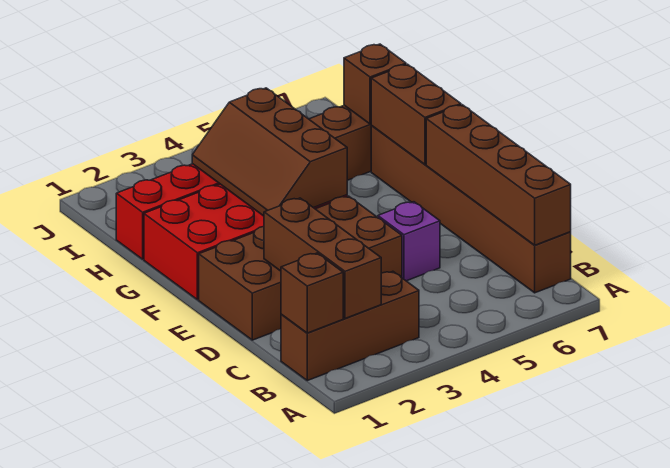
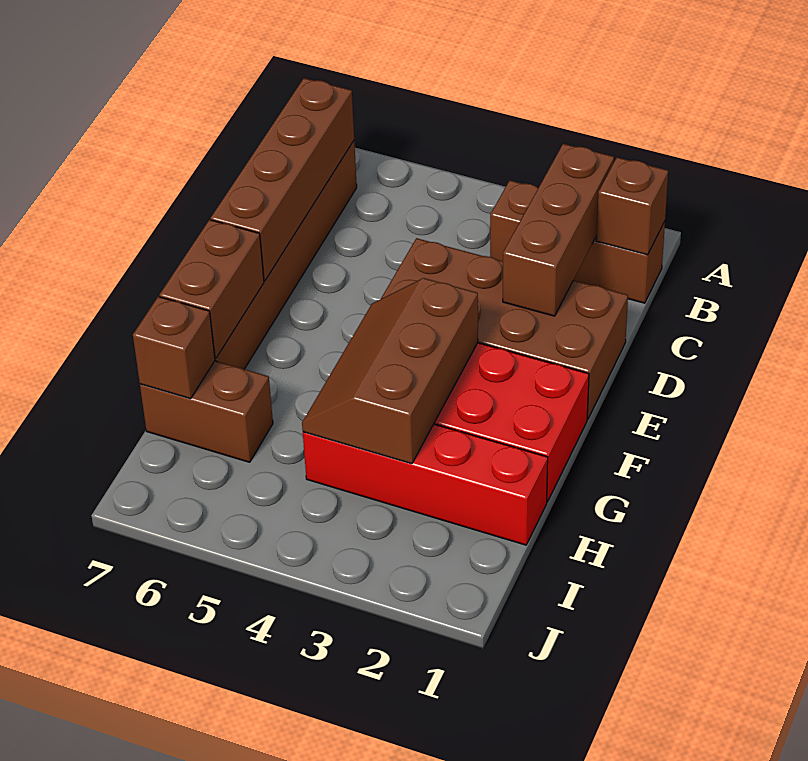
purple brick D5 level 1 -> none
brown slope F3:H4 level 2 top 4 -> brown slope F3:H4 level 2 top 3

